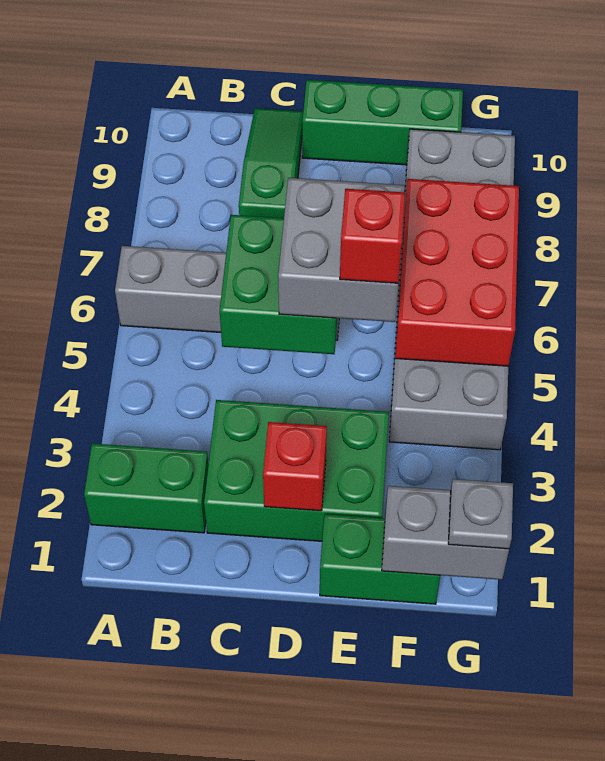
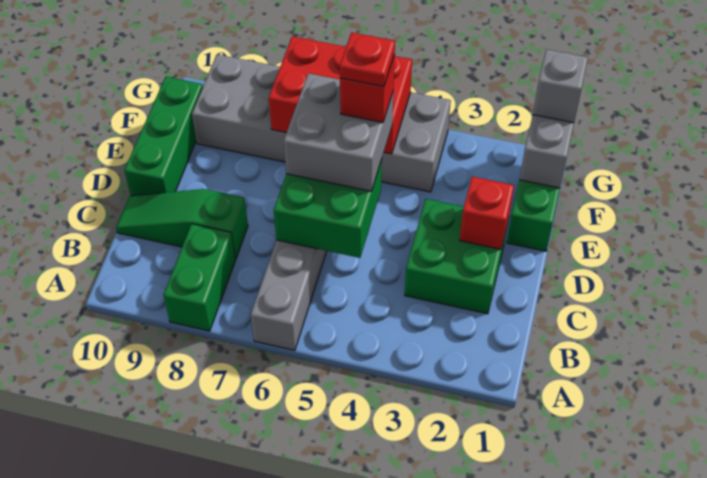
green brick A2:B2 level 1 -> green brick A8:B8 level 1
green brick C2:E3 level 1 -> green brick C2:D3 level 1
none -> red plate E5 level 5
grey plate G1 level 3 -> grey brick G1 level 3

